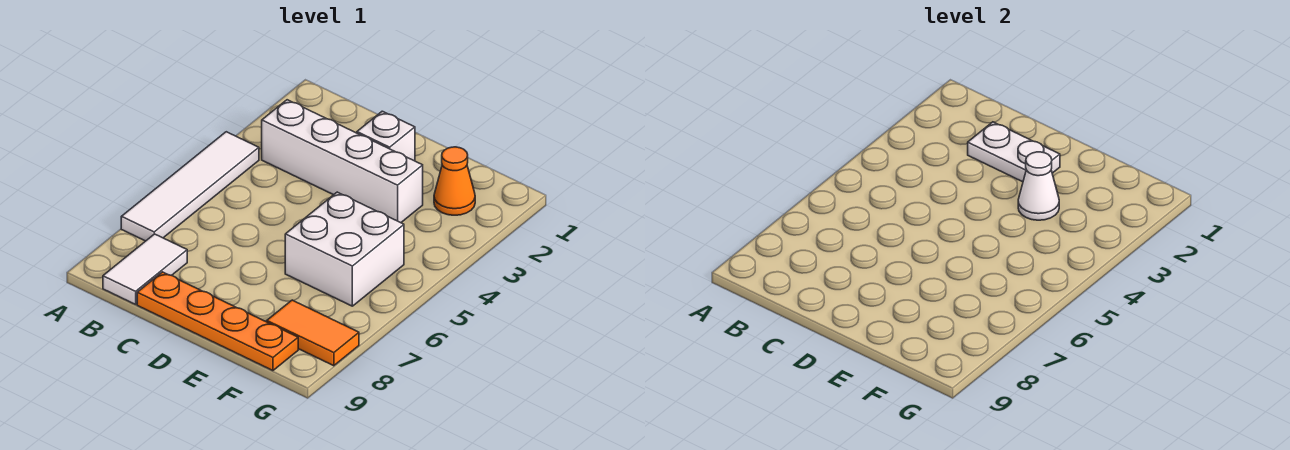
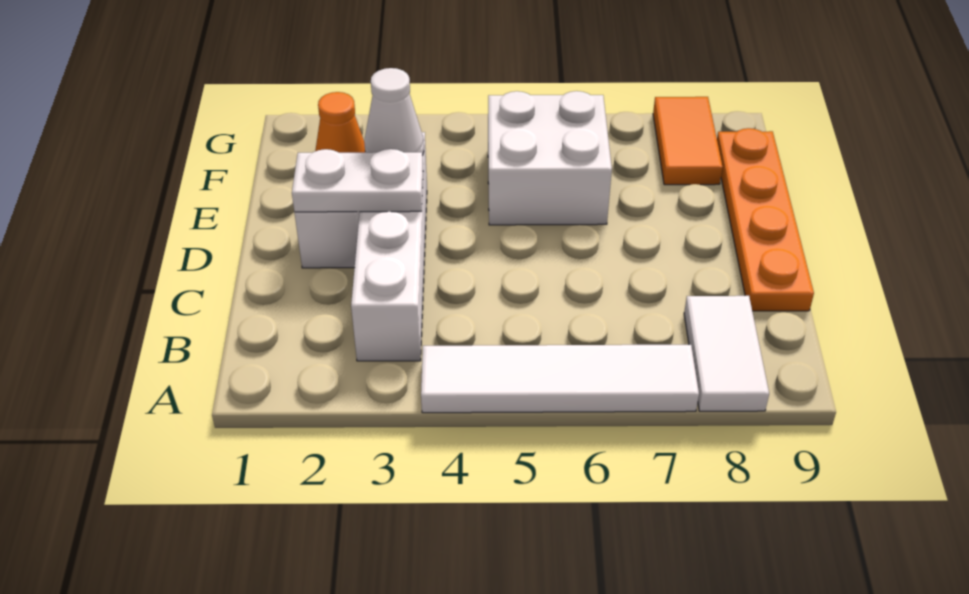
white tile B8:B9 level 1 -> white tile A8:B8 level 1
white plate C2:D2 level 2 -> white plate D2:D3 level 2

